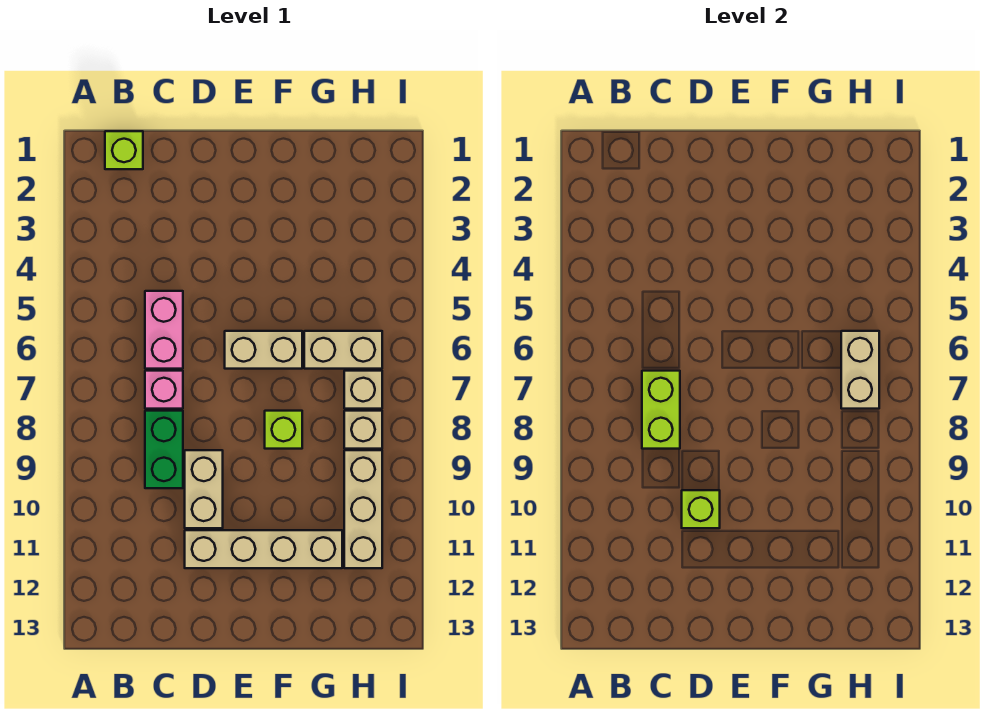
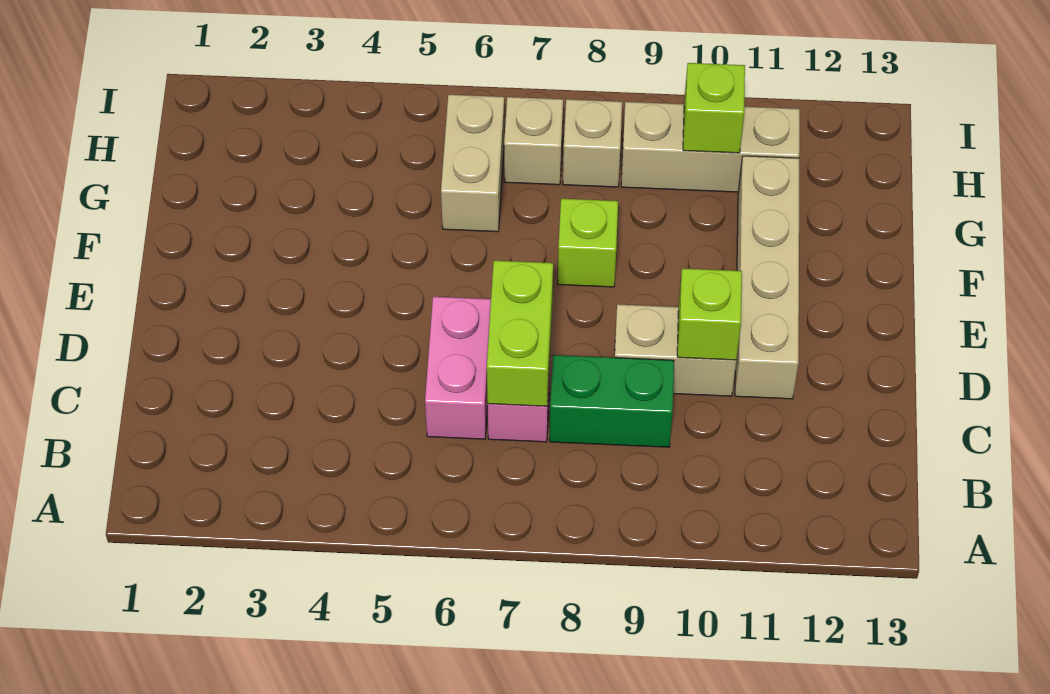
lime brick B1 level 1 -> lime brick H10 level 2
pink brick C5:C6 level 1 -> pink brick C6:D6 level 1
lime brick C7:C8 level 2 -> lime brick C7:D7 level 2
tan brick E6:F6 level 1 -> none
tan brick H6:H7 level 2 -> none

